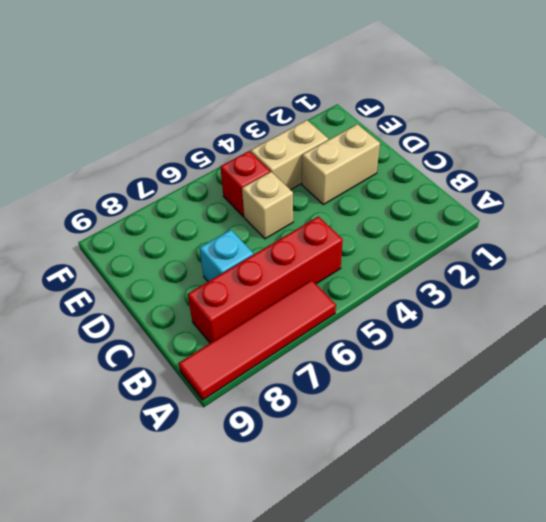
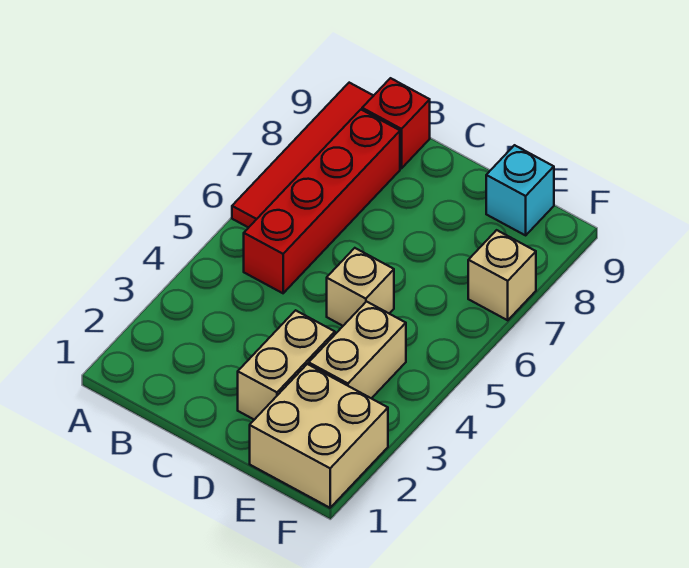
cyan brick C7 level 1 -> cyan brick E9 level 1
none -> tan brick E1:F2 level 1
red brick E5 level 1 -> red brick B9 level 1
none -> tan brick F7 level 1

